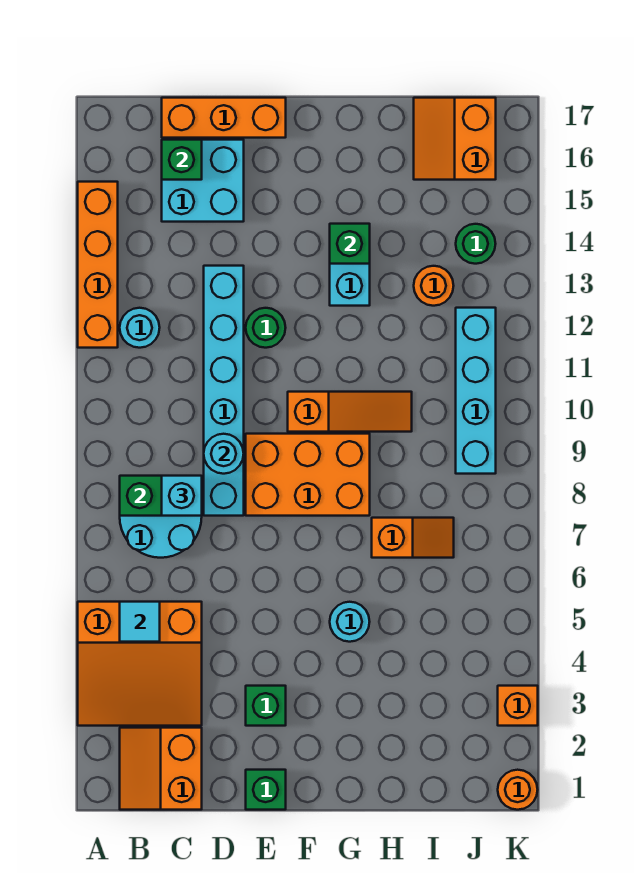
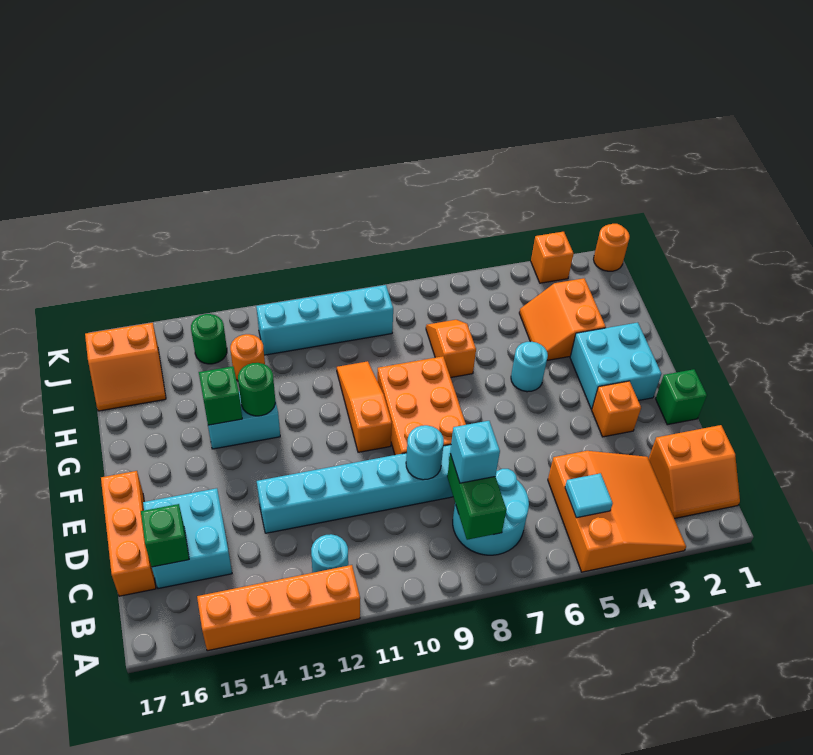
green brick E3 level 1 -> orange brick E3 level 1
green round brick E12 level 1 -> green round brick G13 level 2
none -> cyan brick F2:G3 level 1
none -> orange slope H3:I4 level 1 top 3

